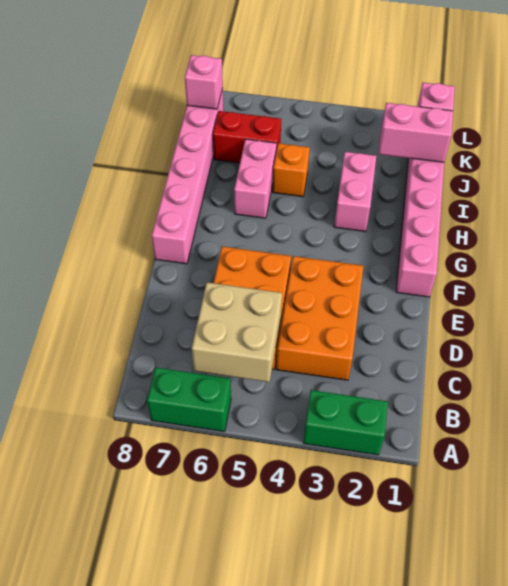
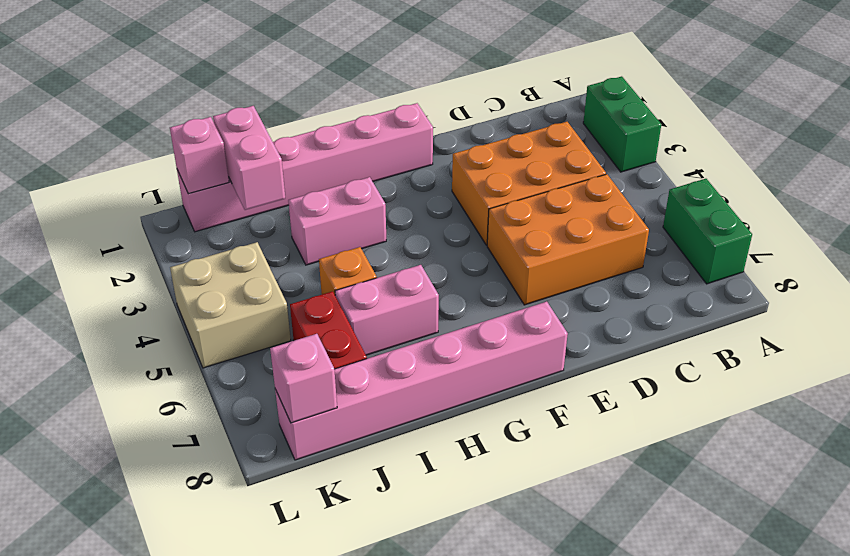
tan brick B5:C6 level 2 -> tan brick K4:L5 level 1

